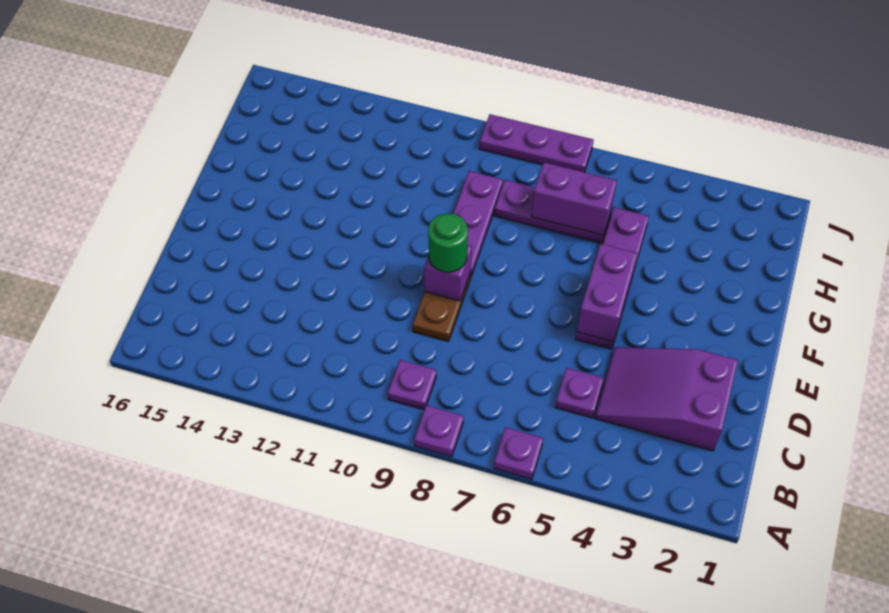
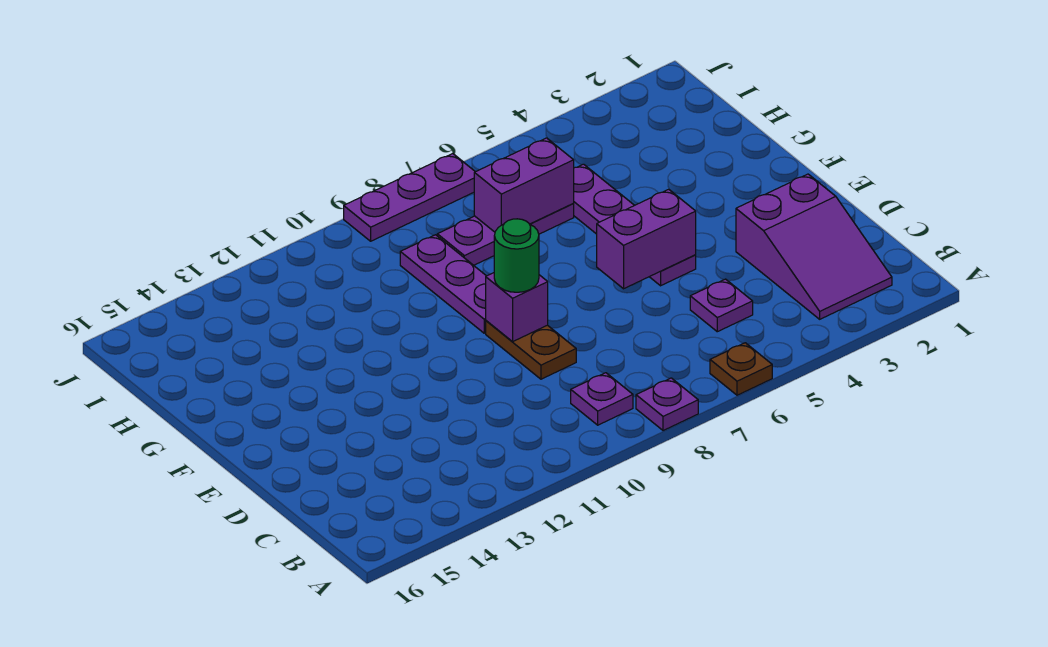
purple plate A6 level 1 -> brown plate A6 level 1
purple slope C2:D4 level 1 top 2 -> purple slope B2:D3 level 1 top D
purple brick E5:F5 level 2 -> purple brick E5:E6 level 2

